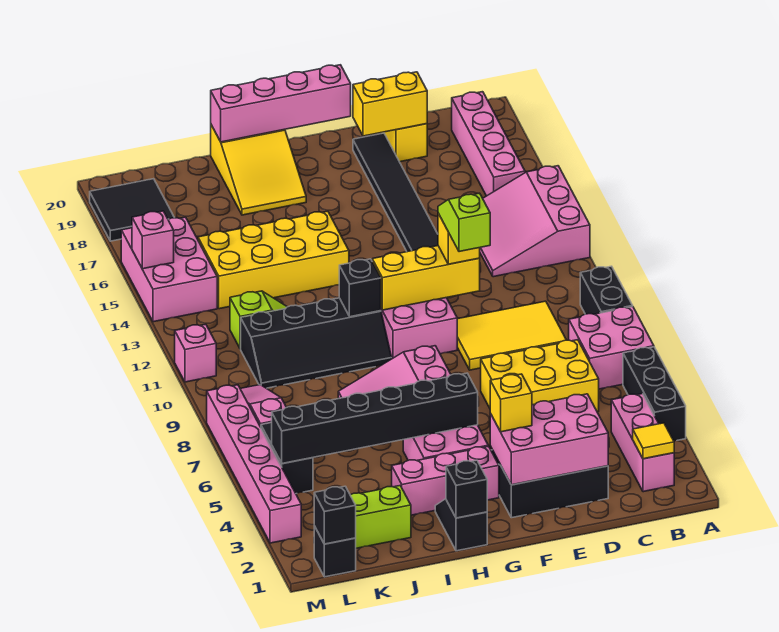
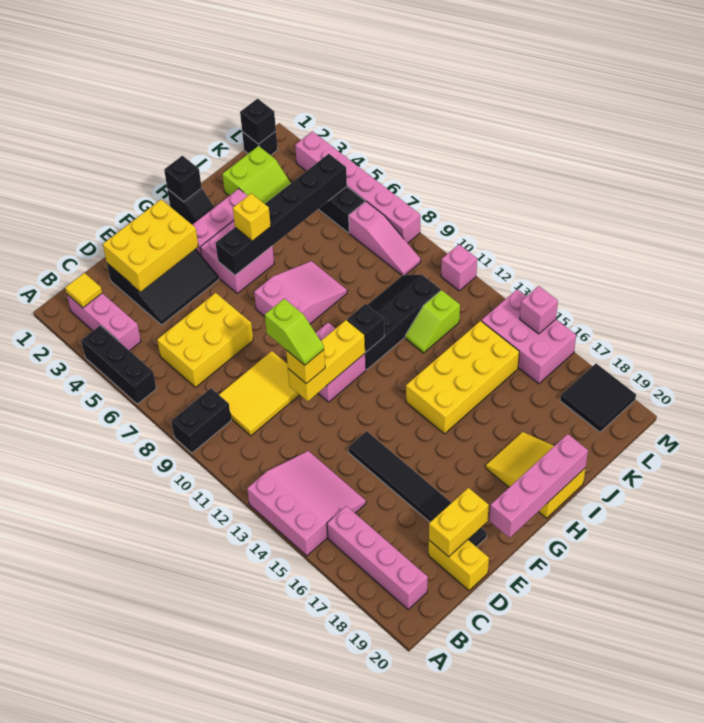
pink brick A7:B8 level 1 -> none
black brick A9:A10 level 1 -> black brick A9:B9 level 1
pink brick D2:F3 level 2 -> yellow brick D2:F3 level 2
yellow brick F3 level 3 -> yellow brick H5 level 3

